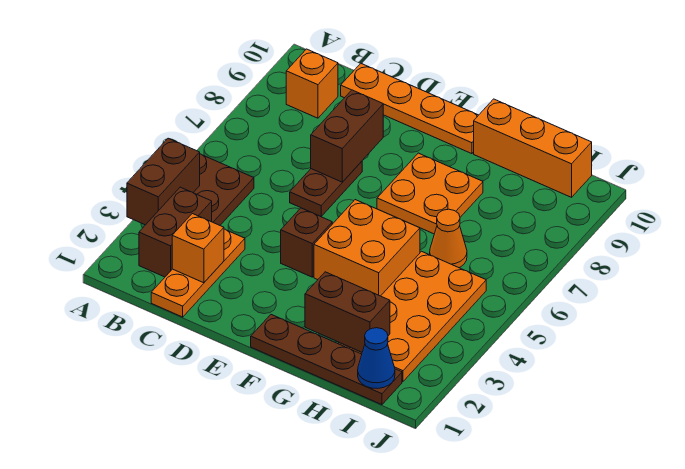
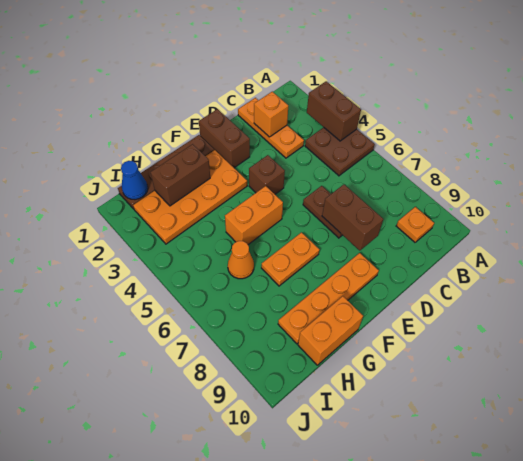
brown brick B2:B3 level 1 -> brown brick E1:E2 level 1
orange brick B9 level 1 -> orange plate B9 level 1
orange plate C10:F10 level 1 -> orange plate E9:H9 level 1
orange brick F4:G5 level 1 -> orange brick F5:G5 level 1
orange plate F7:G8 level 1 -> orange plate F7:G7 level 1
orange brick G10:I10 level 1 -> orange brick G10:H10 level 1
orange plate H2:I5 level 1 -> orange plate F2:I3 level 1

